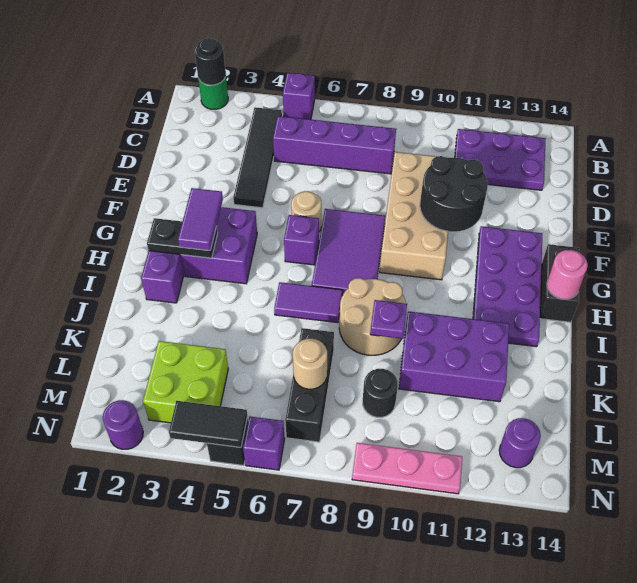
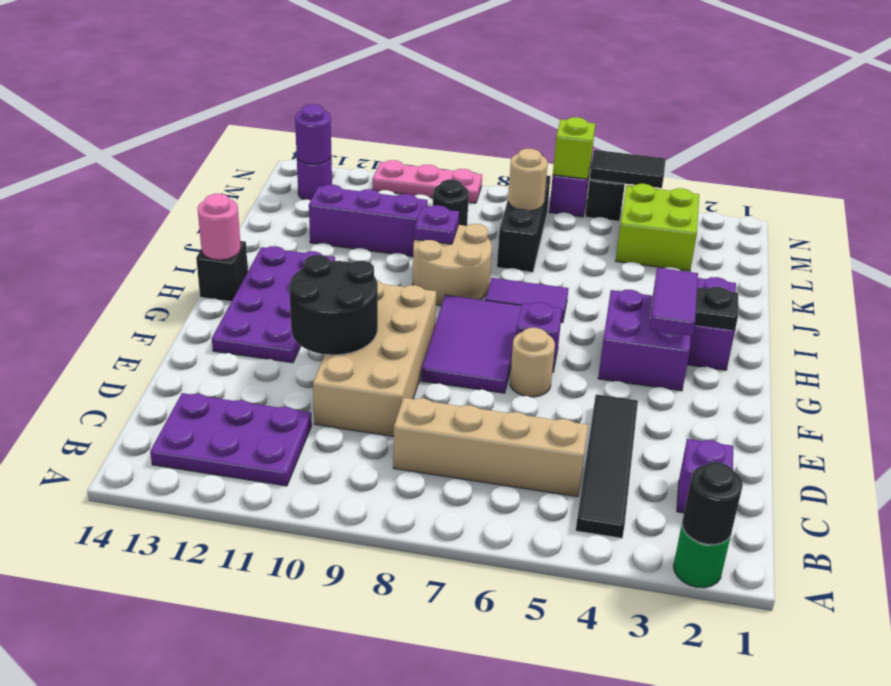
purple brick A5 level 1 -> purple brick C2 level 1
purple brick C5:C8 level 1 -> tan brick C5:C8 level 1
black brick G14:H14 level 1 -> black brick H14 level 1
purple brick J10:K12 level 1 -> purple brick K10:K12 level 1
purple round brick N2 level 1 -> purple round brick M13 level 2
none -> lime brick N6 level 2

